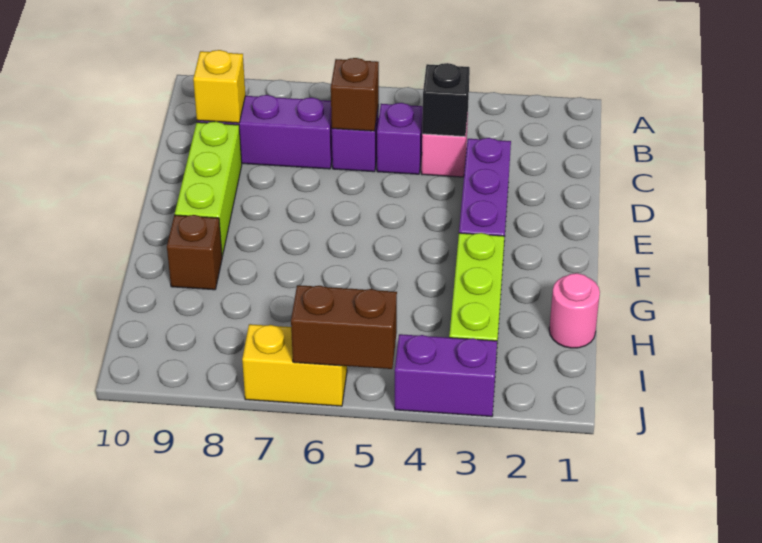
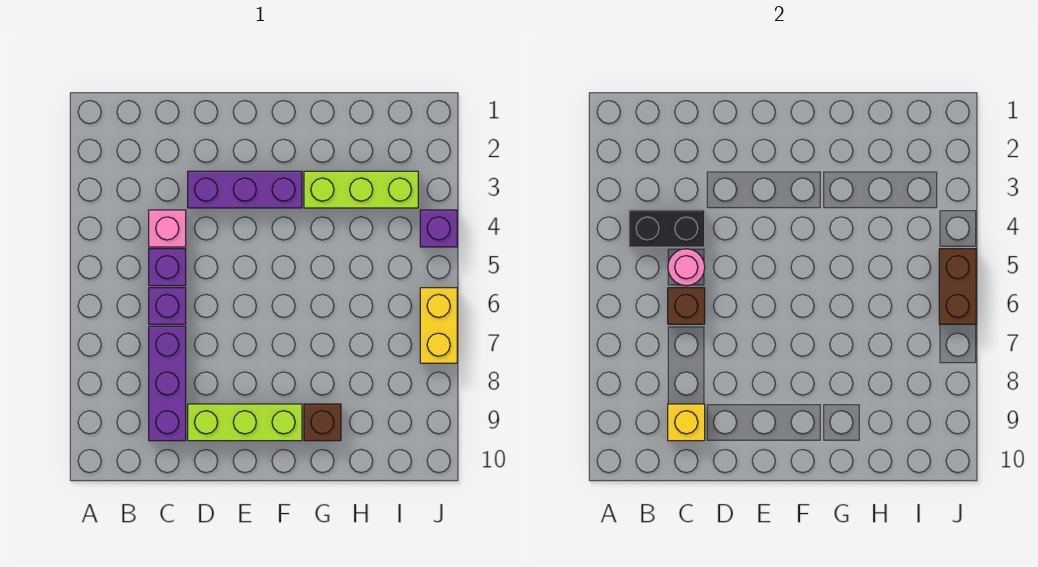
black brick C4 level 2 -> black brick B4:C4 level 2
pink round brick H1 level 1 -> pink round brick C5 level 2
purple brick J3:J4 level 1 -> purple brick J4 level 1

